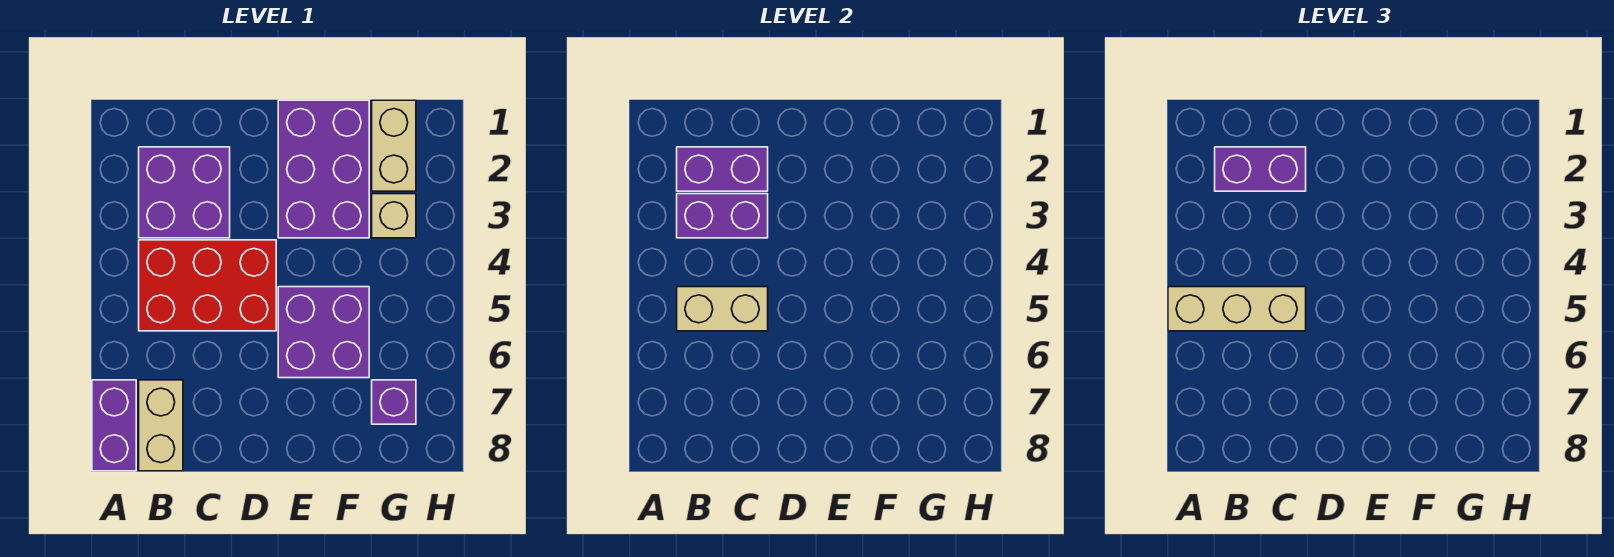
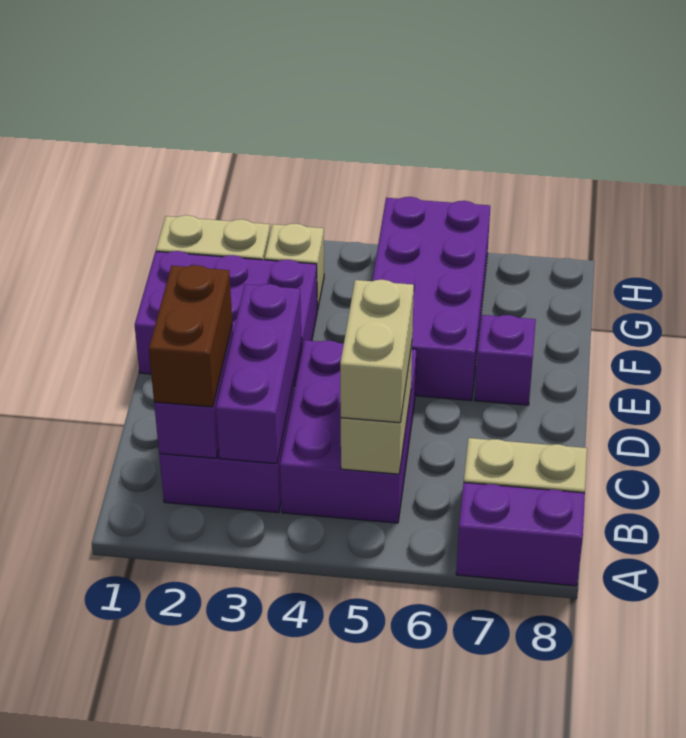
tan brick A5:C5 level 3 -> tan brick B5:C5 level 3
purple brick B2:C2 level 3 -> brown brick B2:C2 level 3
purple brick B3:C3 level 2 -> purple brick B3:D3 level 2
red brick B4:D5 level 1 -> purple brick B4:D5 level 1
purple brick E5:F6 level 1 -> purple brick E5:H6 level 1
purple brick G7 level 1 -> purple brick E7 level 1

